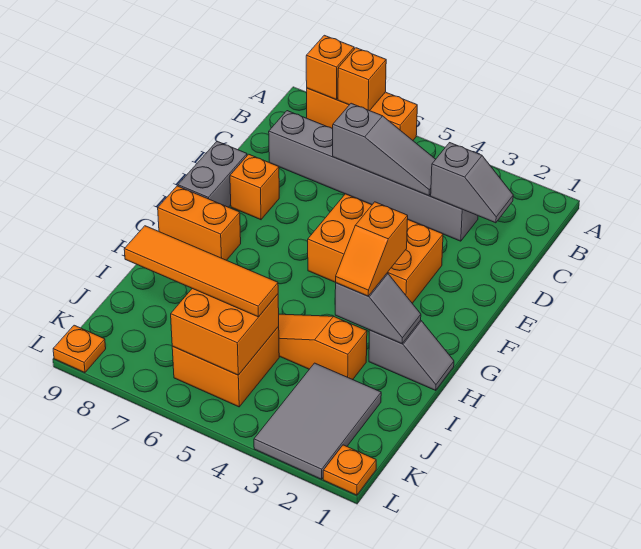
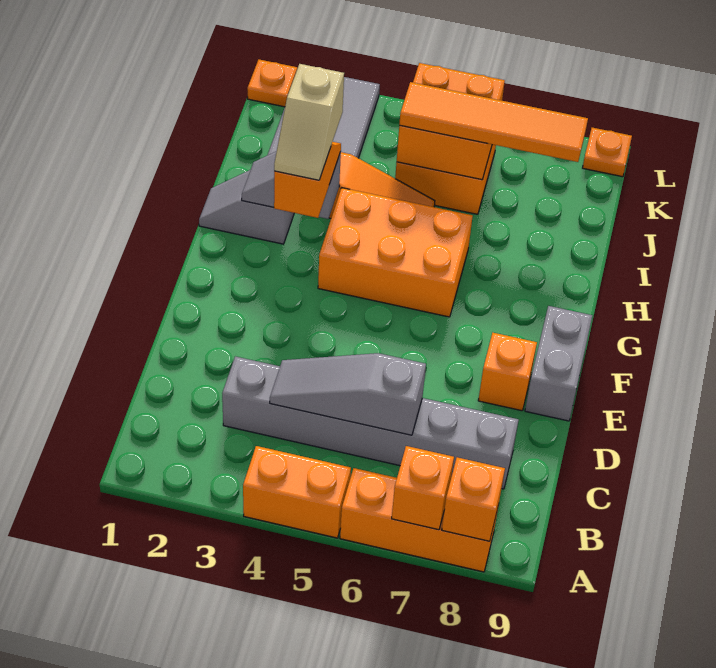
grey slope C2:C3 level 2 top 3 -> none
orange brick E3:F5 level 1 -> orange brick G4:H6 level 1
none -> tan slope G3:H3 level 4 top H
orange brick G8:G9 level 1 -> orange brick A4:A5 level 1

